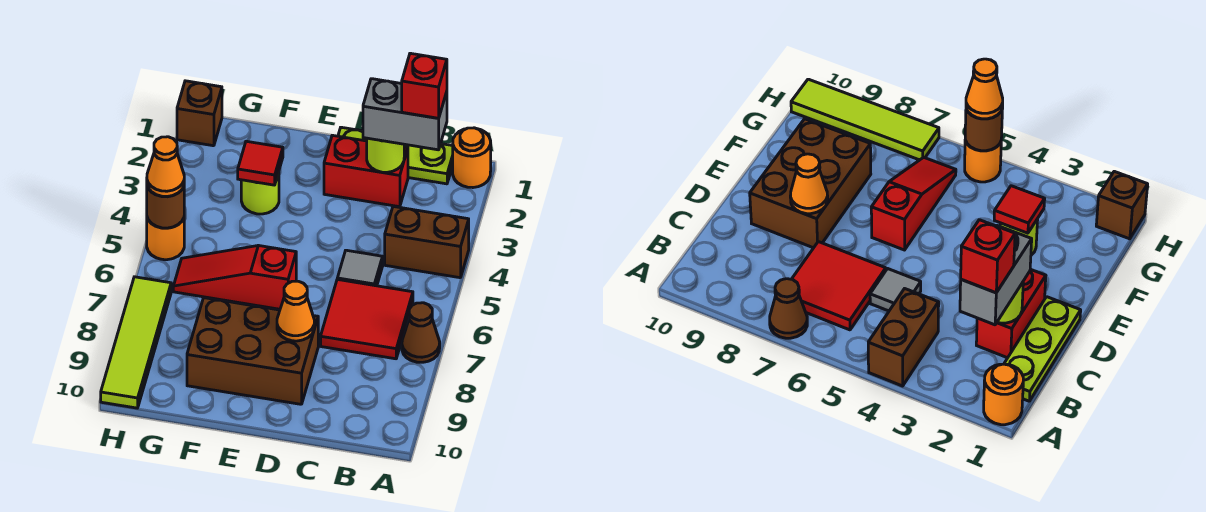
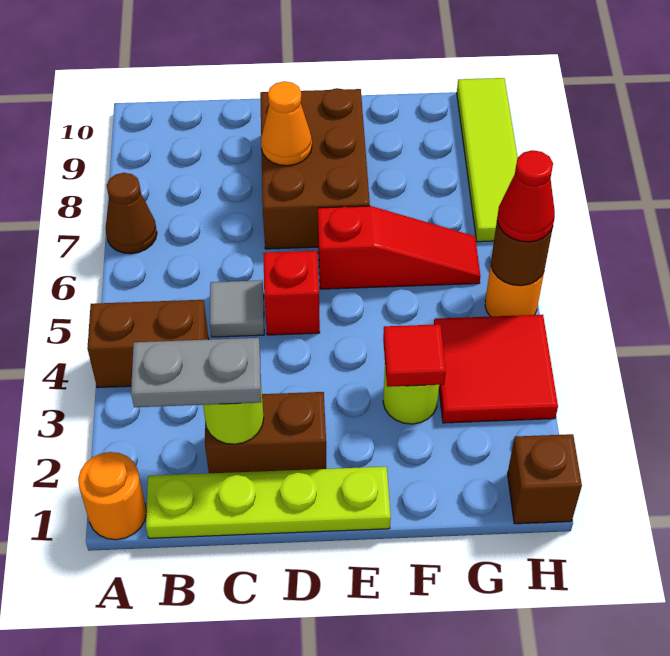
lime plate B1:D1 level 1 -> lime plate B1:E1 level 1
grey brick B2:C2 level 3 -> grey plate B2:C2 level 3
red brick B2 level 4 -> red brick D5 level 1
red tile B6:C7 level 1 -> red tile G3:H4 level 1
red brick C2:D2 level 1 -> brown brick C2:D2 level 1
brown brick D8:F9 level 1 -> brown brick D7:E9 level 1
orange cone H5 level 3 -> red cone H5 level 3

